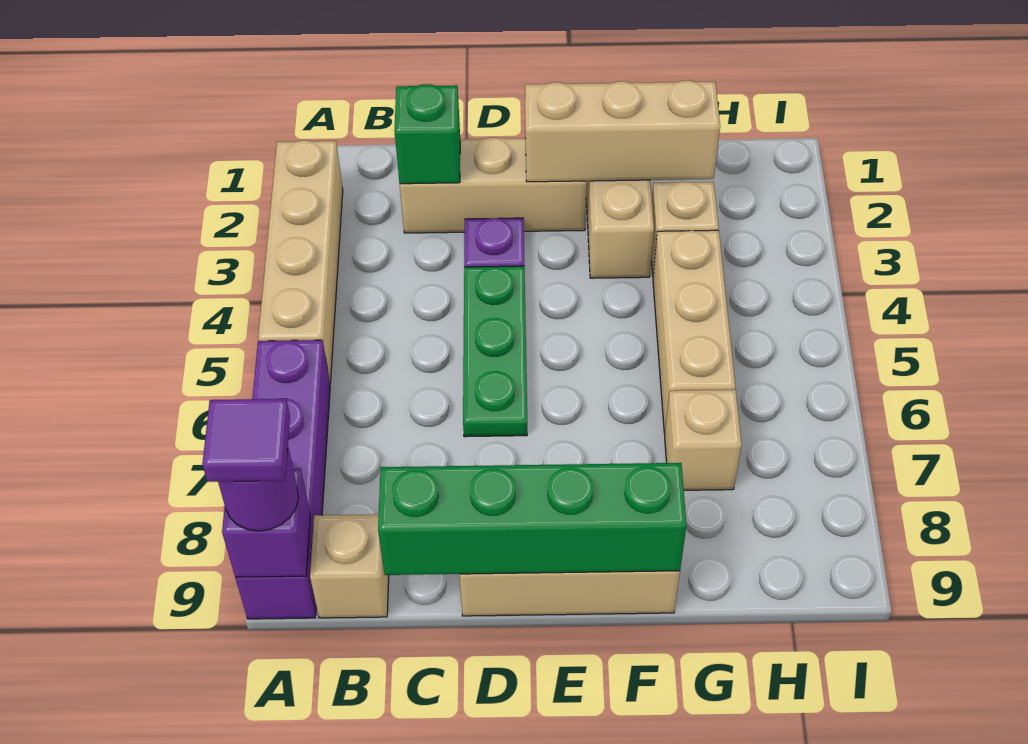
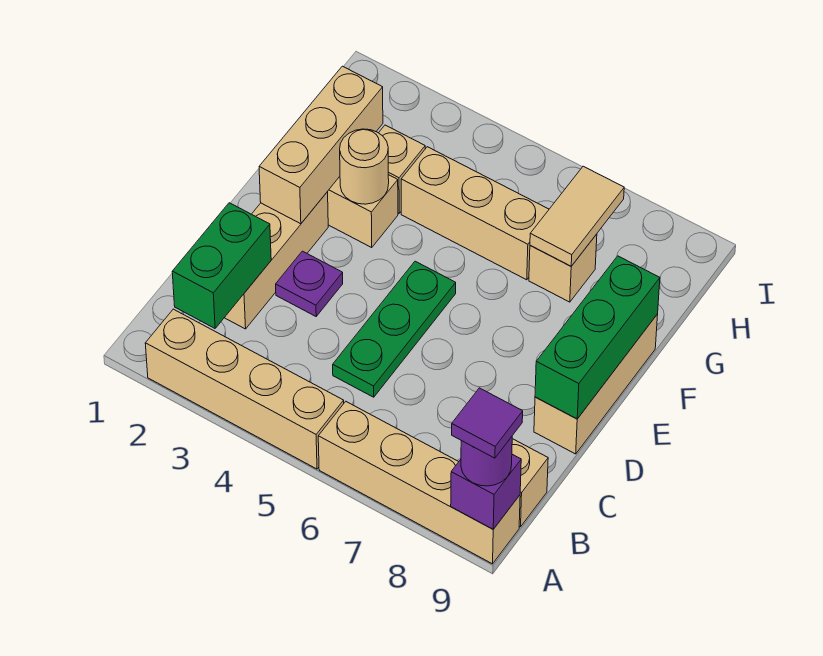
purple brick A6:A9 level 1 -> tan brick A6:A9 level 1
green brick C2 level 2 -> green brick B2:C2 level 2
green brick C9:F9 level 2 -> green brick D9:F9 level 2
green plate D4:D6 level 1 -> green plate C5:E5 level 1
none -> tan round brick F3 level 2
none -> tan tile G7:H7 level 2

